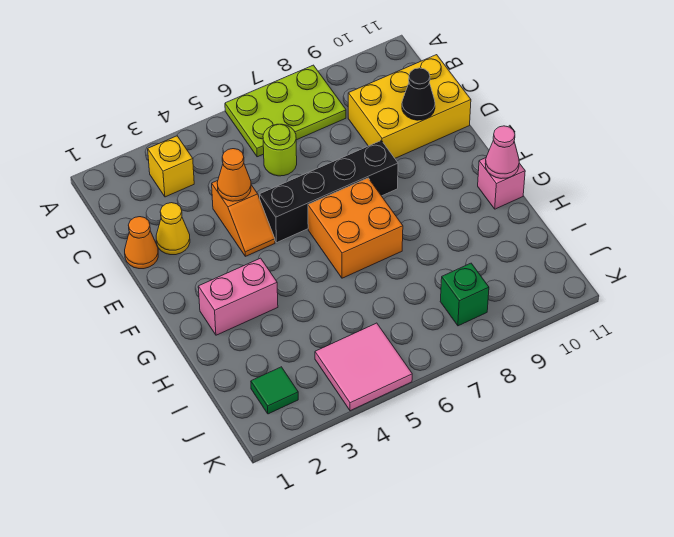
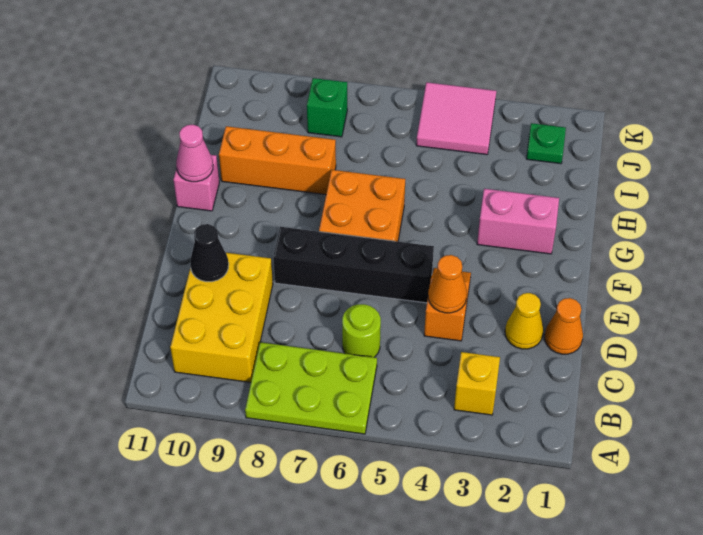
yellow brick C9:D11 level 1 -> yellow brick B9:D10 level 1
none -> orange brick H8:H10 level 1
green tile J2 level 1 -> green plate J2 level 1

